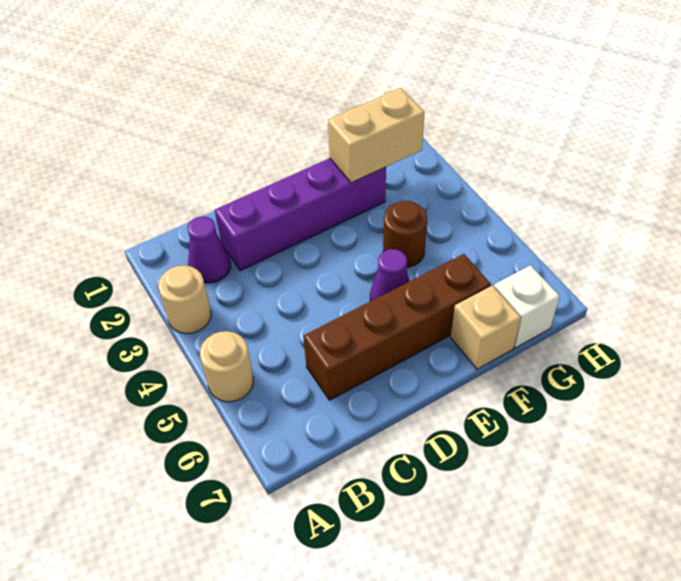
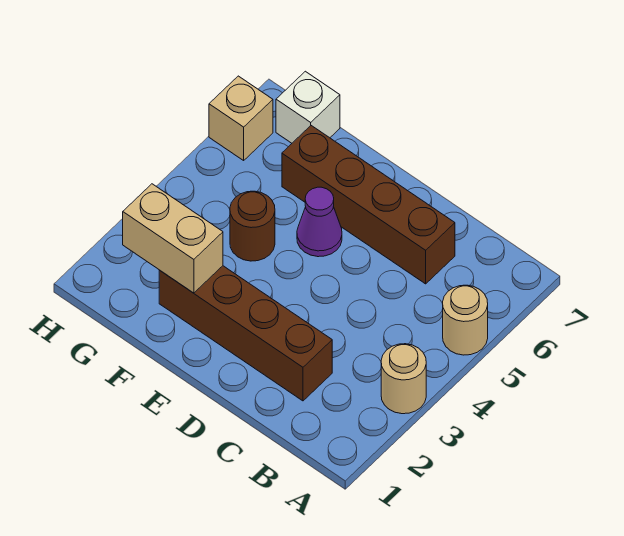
purple cone B2 level 1 -> none
purple brick C2:F2 level 1 -> brown brick C2:F2 level 1
tan brick F7 level 1 -> tan brick H6 level 1

